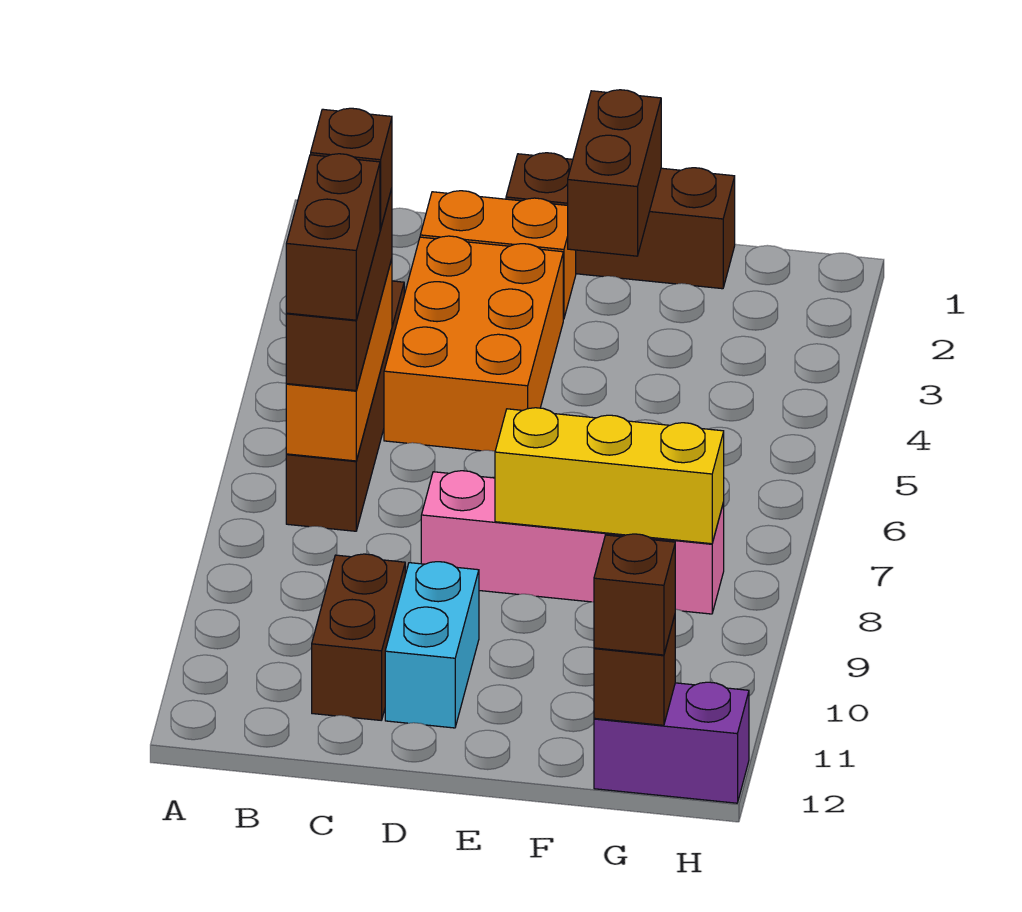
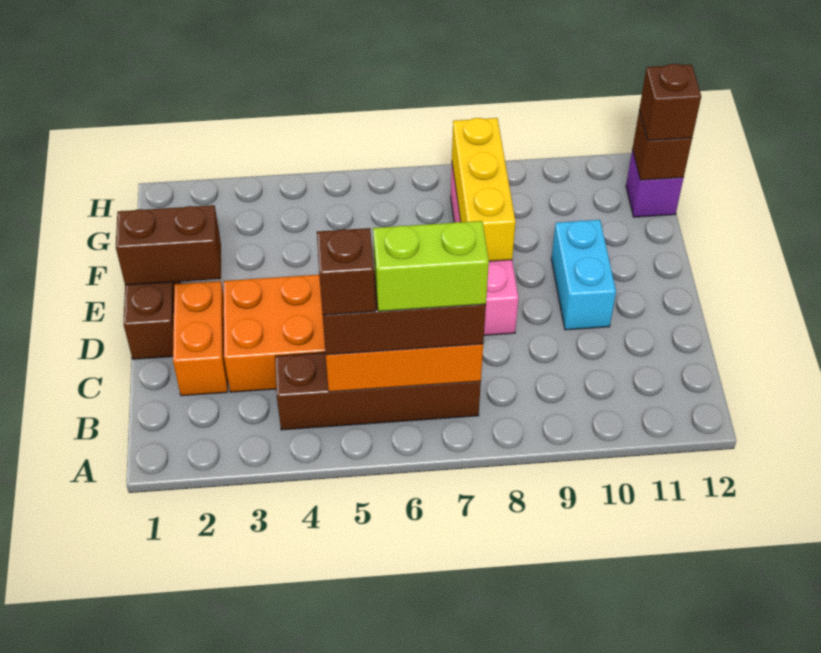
brown brick B6:B7 level 4 -> lime brick B6:B7 level 4
brown brick C10:C11 level 1 -> none
cyan brick D10:D11 level 1 -> cyan brick D10:E10 level 1
purple brick G12:H12 level 1 -> purple brick G12 level 1

